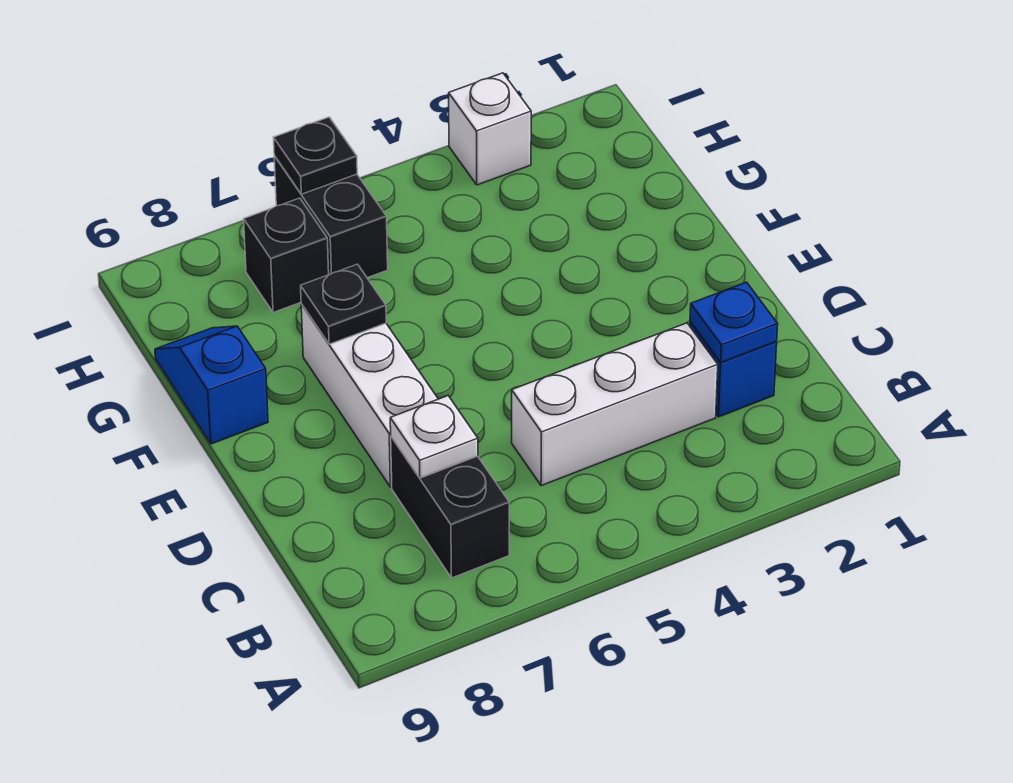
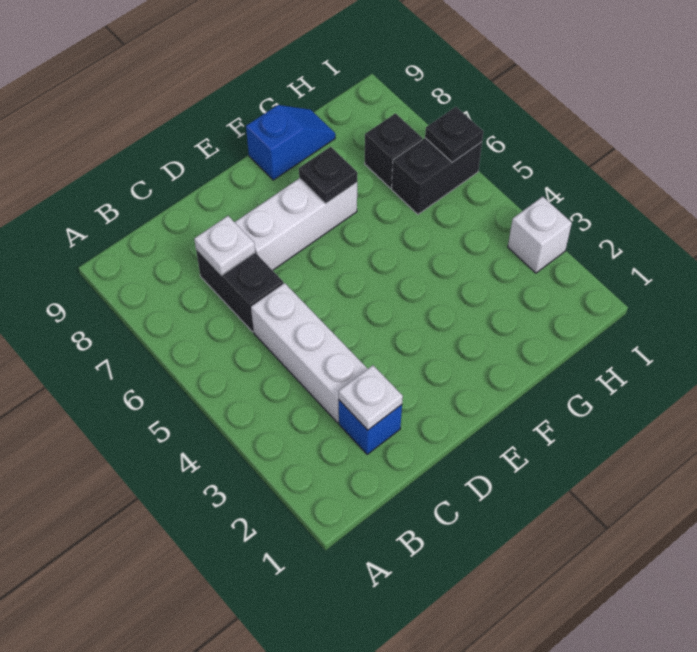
black brick B7:C7 level 1 -> black brick C6:C7 level 1
blue plate C2 level 2 -> white plate C2 level 2

